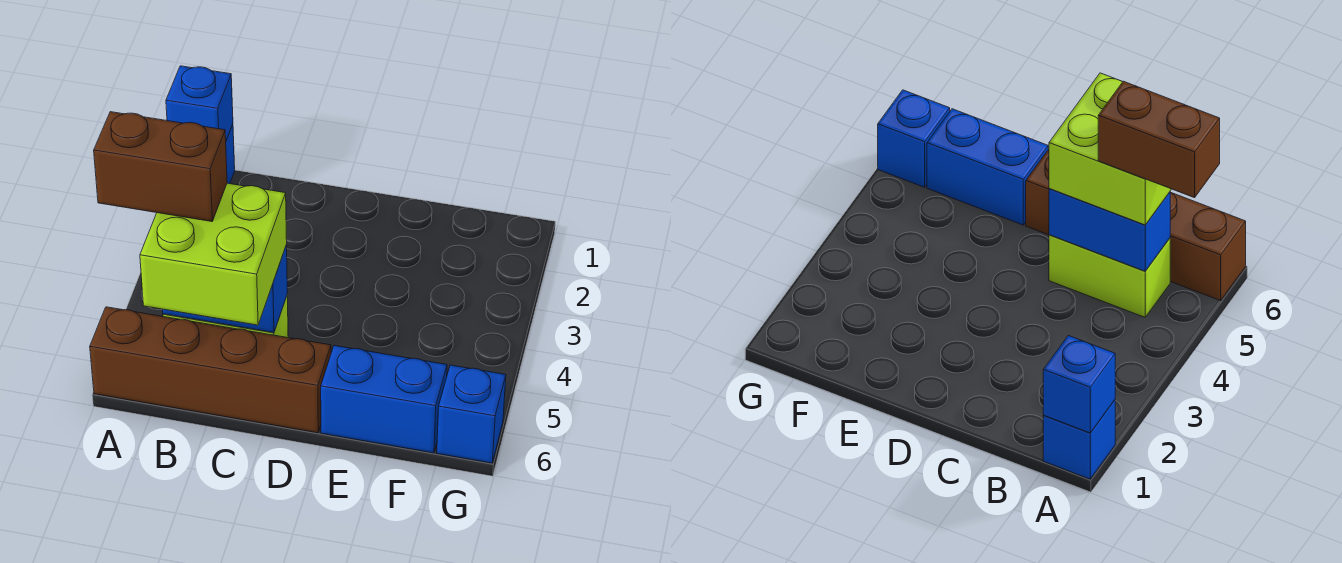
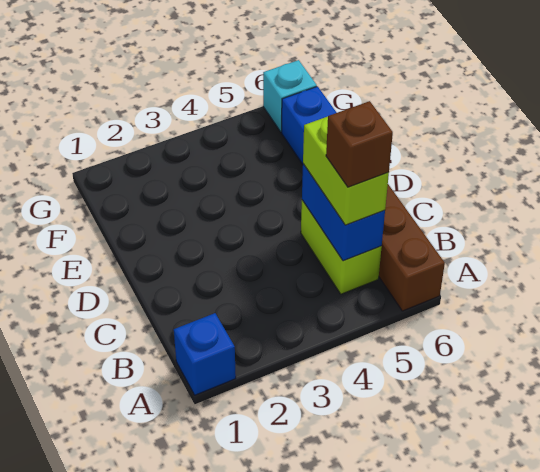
blue brick A1 level 2 -> none
brown brick A5:B5 level 4 -> brown brick B5 level 4
lime brick B5:C6 level 3 -> lime brick B5:C5 level 3
blue brick G6 level 1 -> cyan brick G6 level 1

